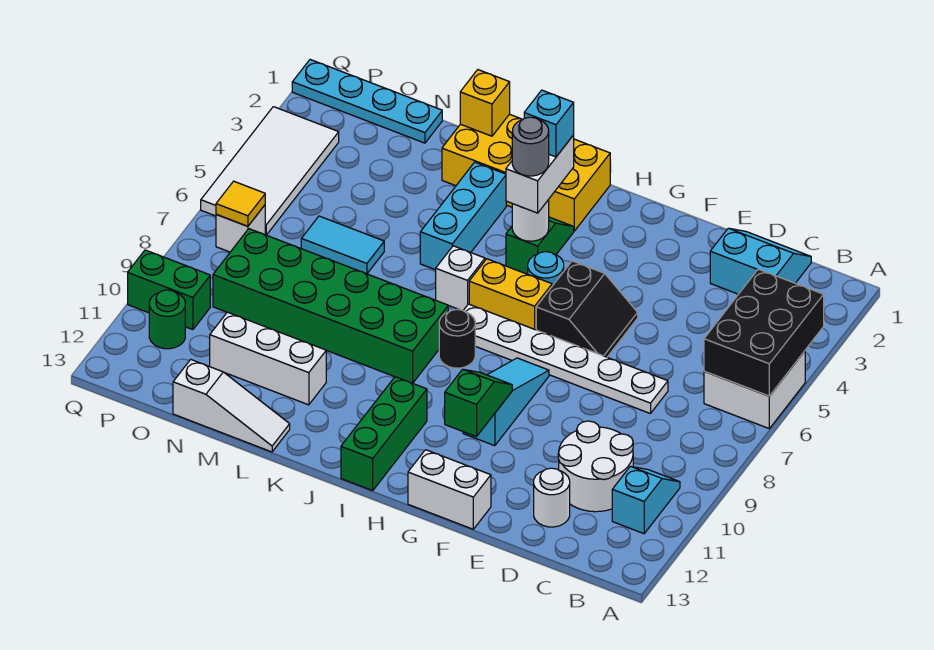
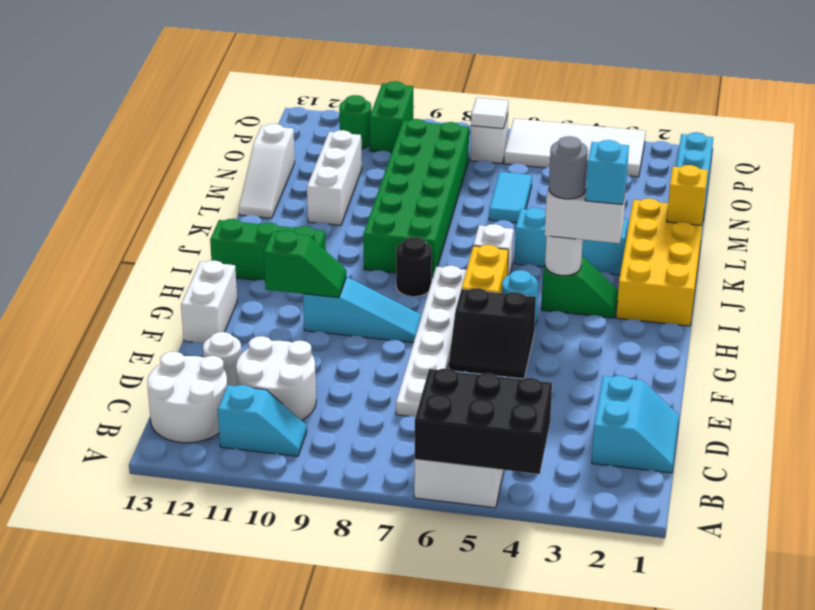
none -> white round brick B12:C13 level 1
yellow tile P7 level 2 -> white tile P7 level 2

